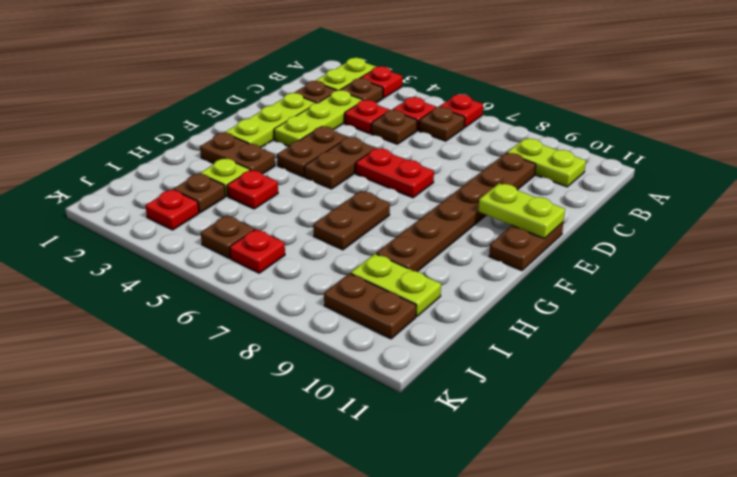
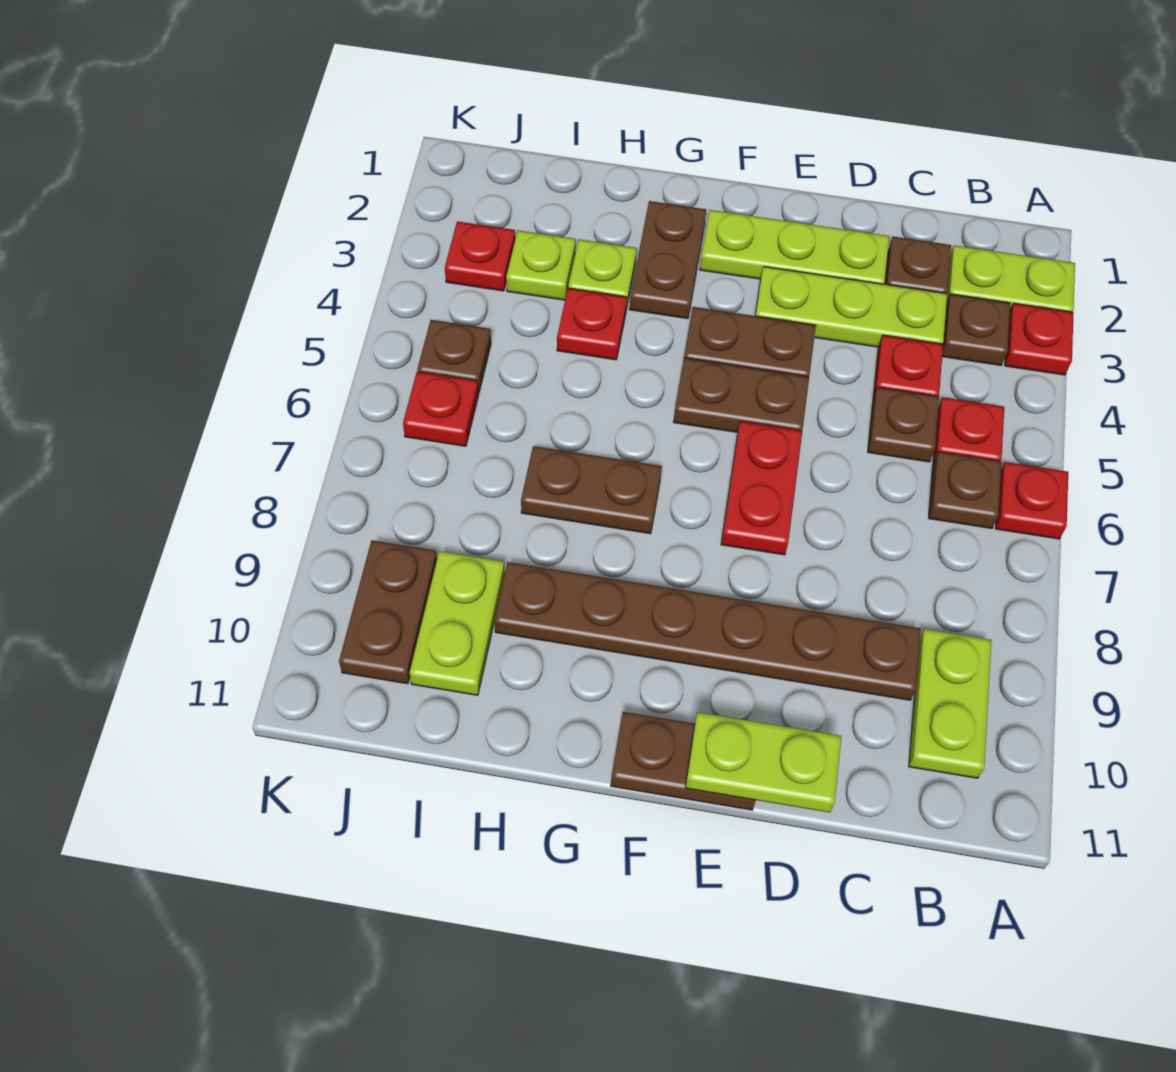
lime plate E10:E11 level 2 -> lime plate D11:E11 level 2
brown plate I3 level 1 -> lime plate I3 level 1

